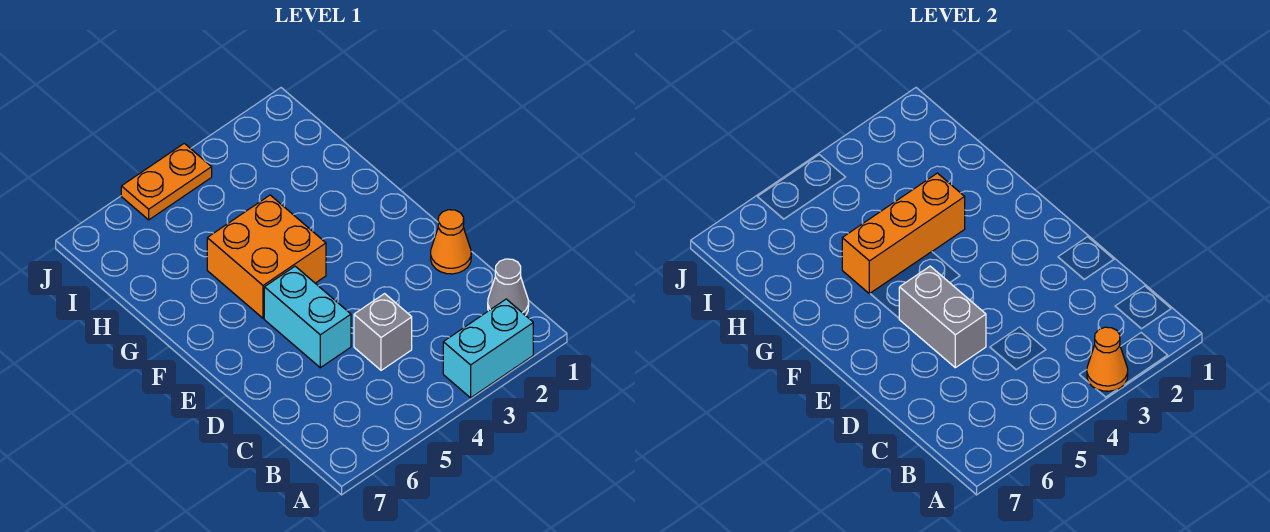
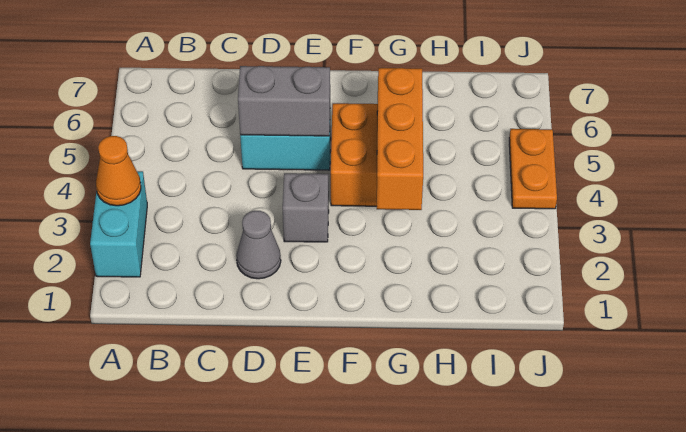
grey cone B1 level 1 -> grey cone D2 level 1
grey brick C4 level 1 -> grey brick E3 level 1
orange cone D1 level 1 -> none

